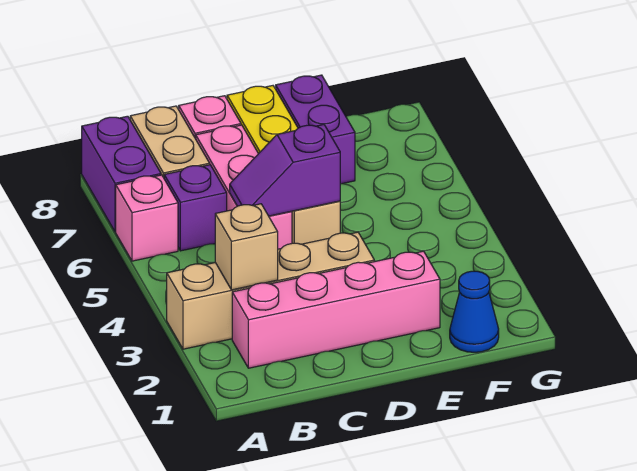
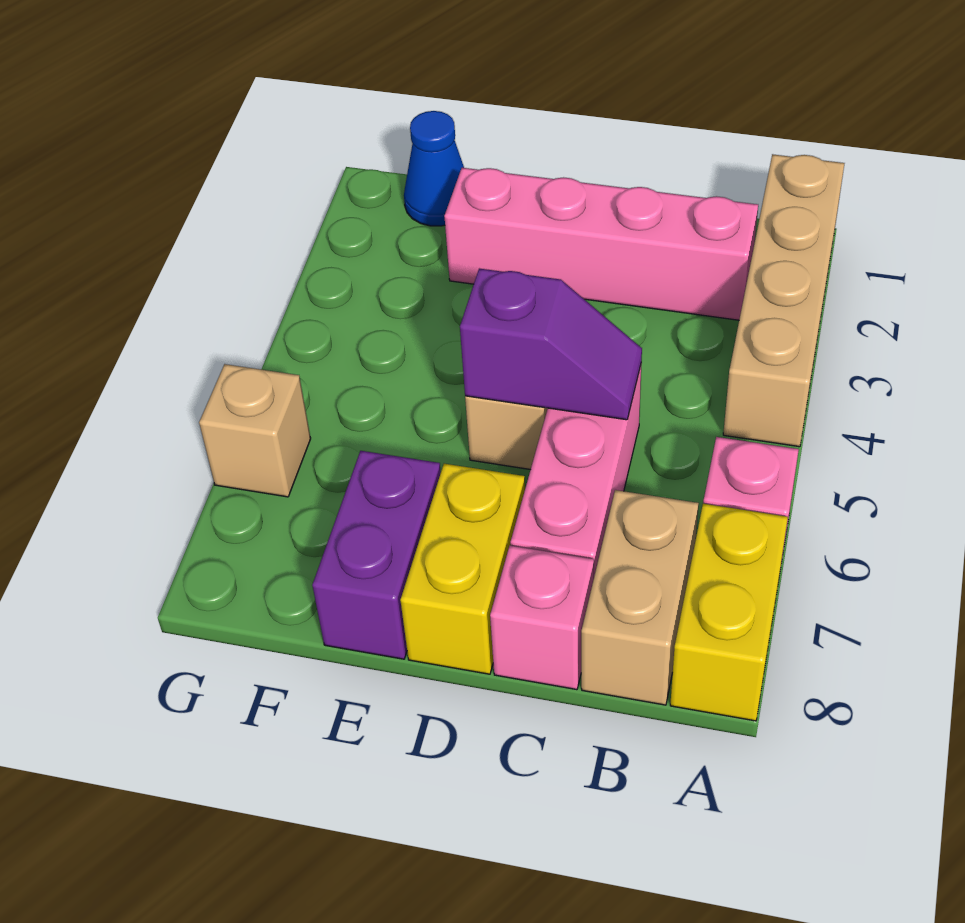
tan brick A3:D3 level 1 -> tan brick A1:A4 level 1
purple brick A7:A8 level 1 -> yellow brick A7:A8 level 1
tan brick B3 level 2 -> tan brick G6 level 1
purple brick B6 level 1 -> none

